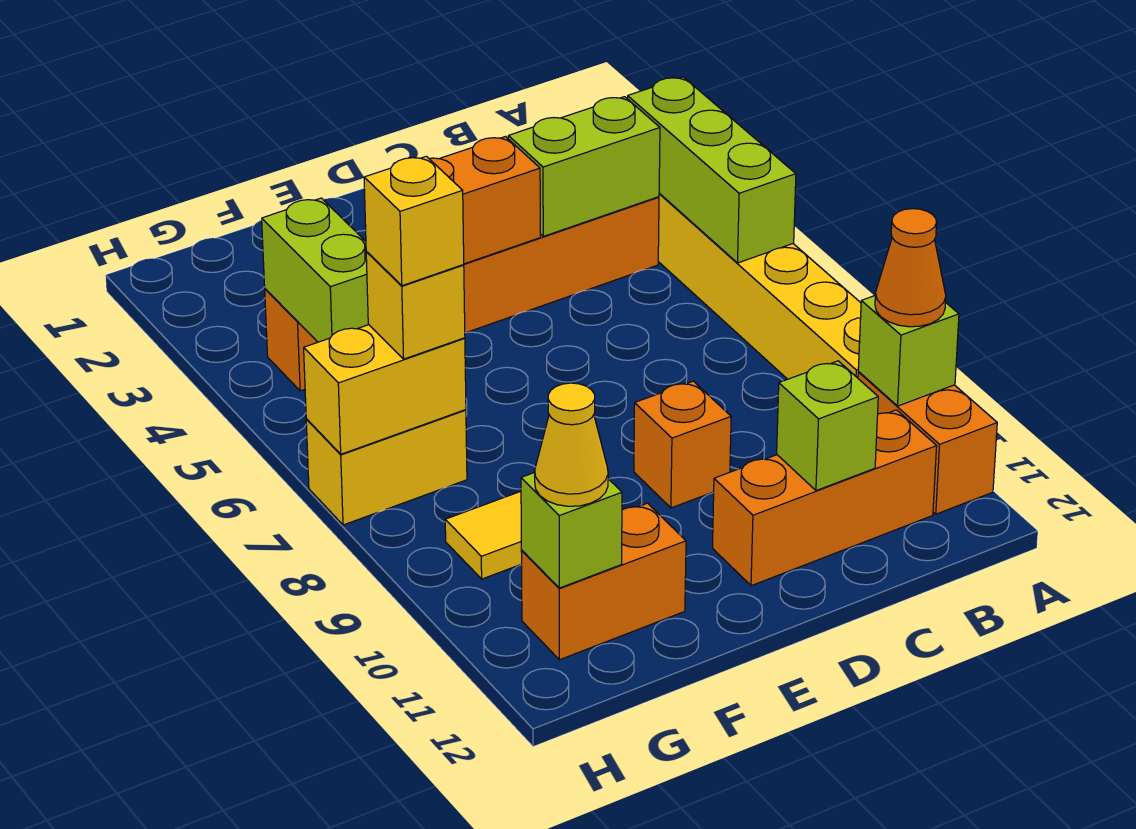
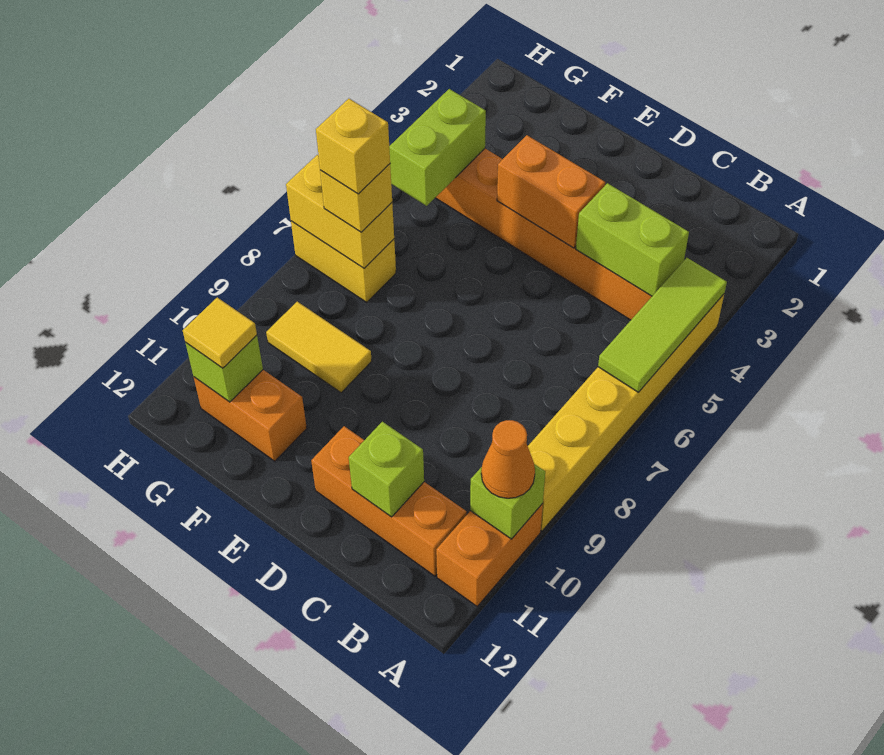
lime brick A4:A6 level 2 -> lime tile A4:A6 level 2
orange brick D9 level 1 -> none
yellow cone G11 level 3 -> yellow tile G11 level 3

